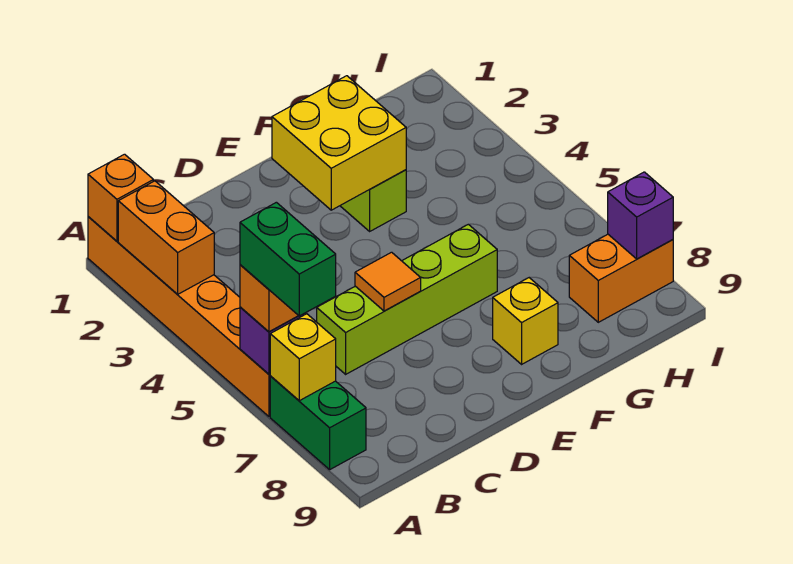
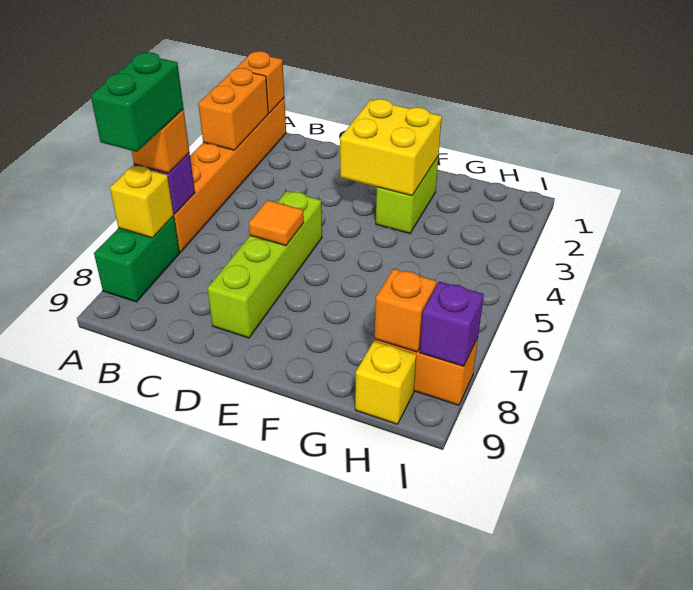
lime brick C6:F6 level 1 -> lime brick D5:D8 level 1
yellow brick F8 level 1 -> yellow brick H9 level 1
none -> orange brick H8 level 2

